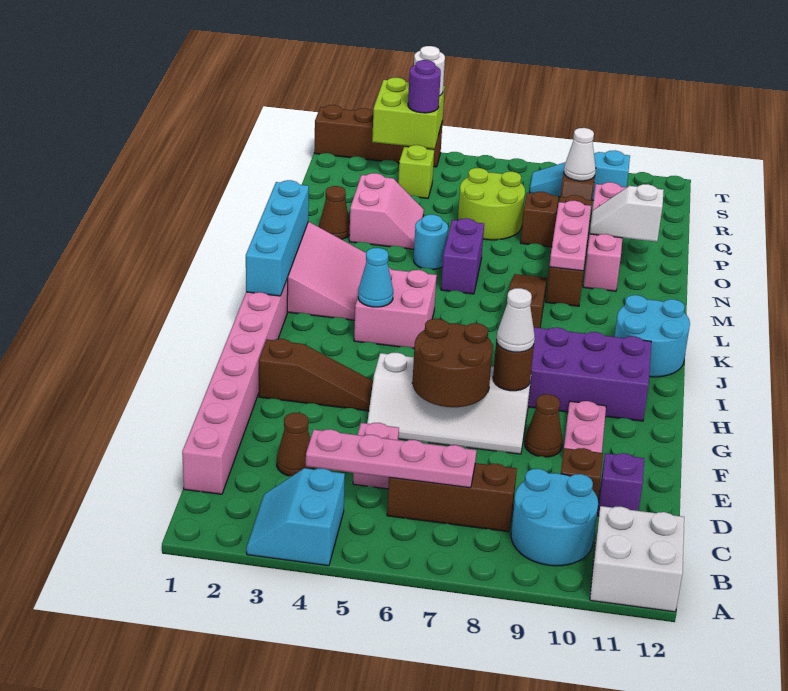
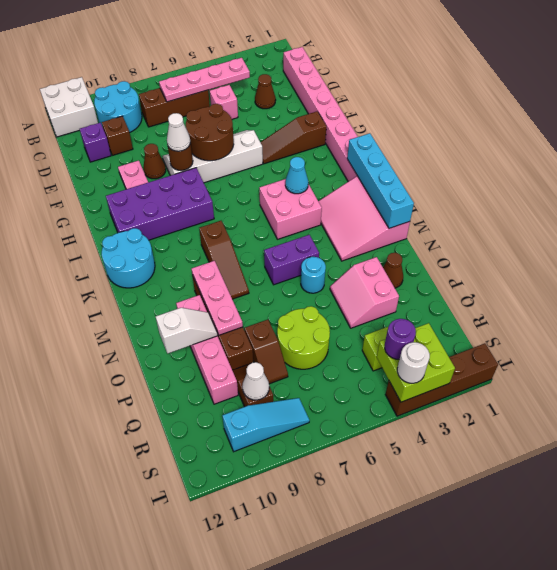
cyan slope A3:B4 level 1 top 4 -> none
purple brick M6:N6 level 1 -> purple brick M5:M6 level 1

